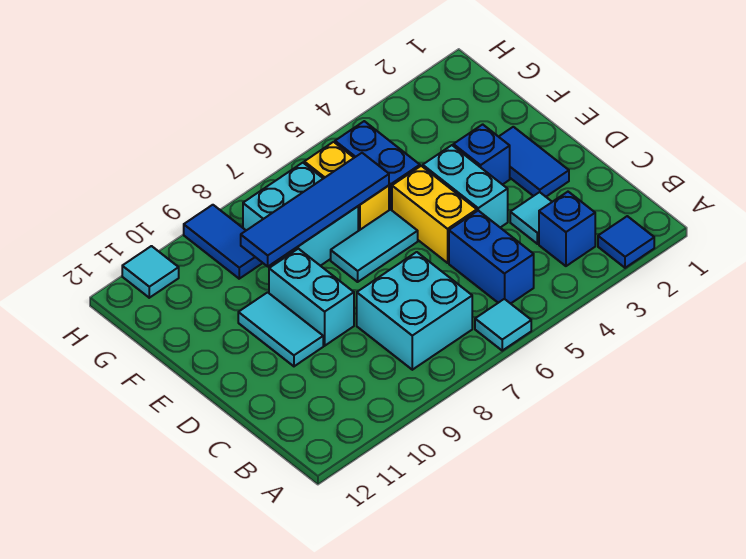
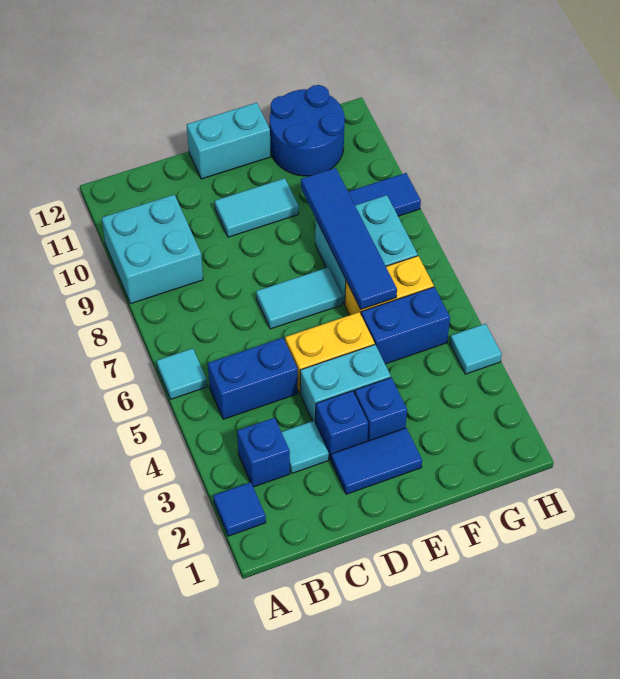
cyan brick B7:C8 level 1 -> cyan brick A9:B10 level 1
none -> blue brick D3 level 1
cyan brick D9:E9 level 1 -> cyan brick D12:E12 level 1
cyan tile E6:E7 level 1 -> cyan tile D7:E7 level 1
none -> blue round brick F11:G12 level 1
cyan tile H11 level 1 -> cyan tile H4 level 1

